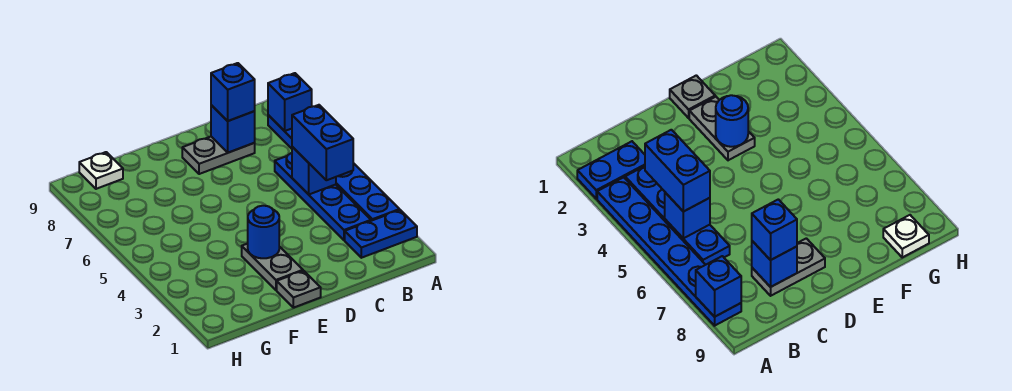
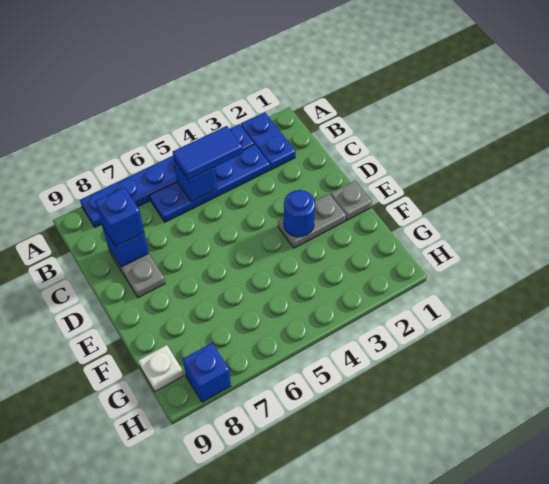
blue brick A8 level 2 -> blue brick H8 level 1
blue brick B4:B5 level 3 -> blue tile B4:B5 level 3

